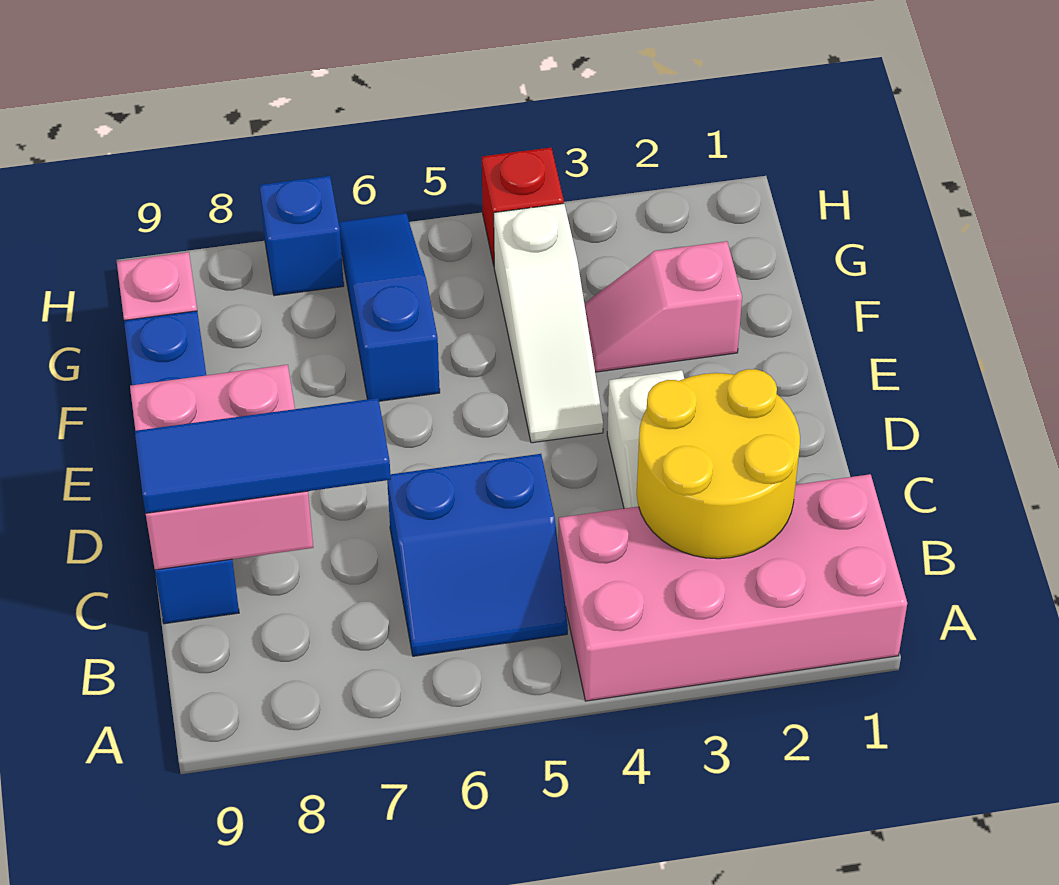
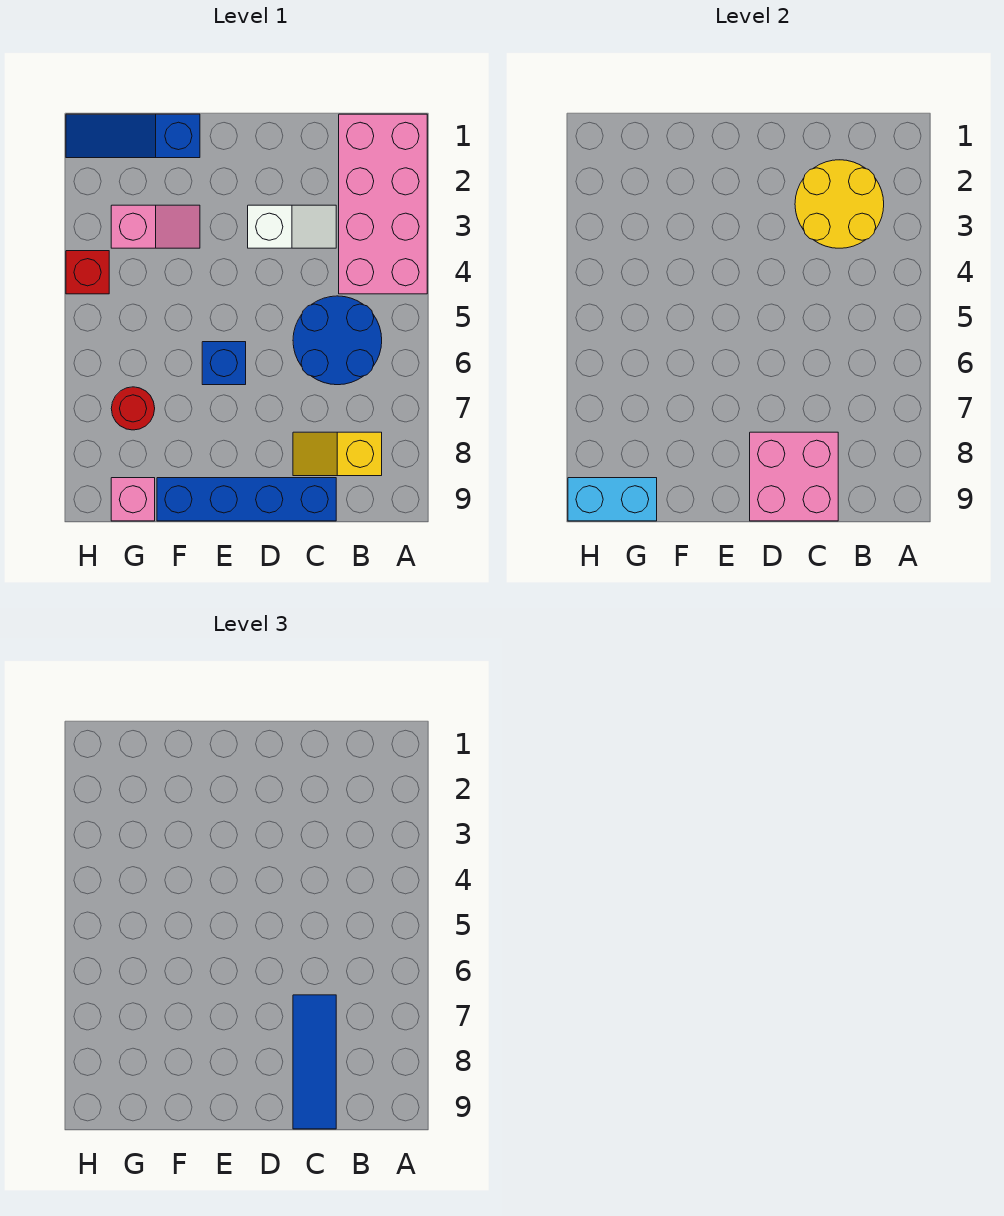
blue slope B5:C6 level 1 top C -> blue round brick B5:C6 level 1
none -> yellow slope B8:C8 level 1 top B
white slope E4:G4 level 1 top G -> none
pink slope F2:F3 level 1 top 2 -> pink slope F3:G3 level 1 top G
blue slope F6:H6 level 1 top F -> blue slope F1:H1 level 1 top F
none -> red round brick G7 level 1
none -> cyan brick G9:H9 level 2
blue brick H7 level 1 -> blue brick E6 level 1

